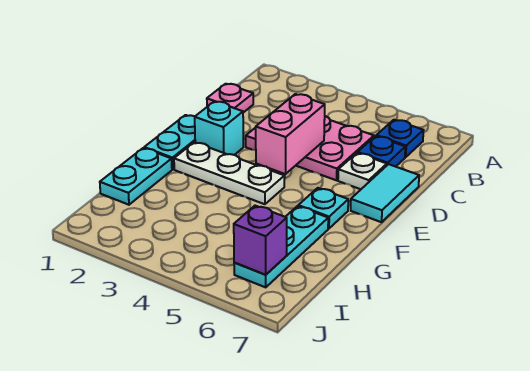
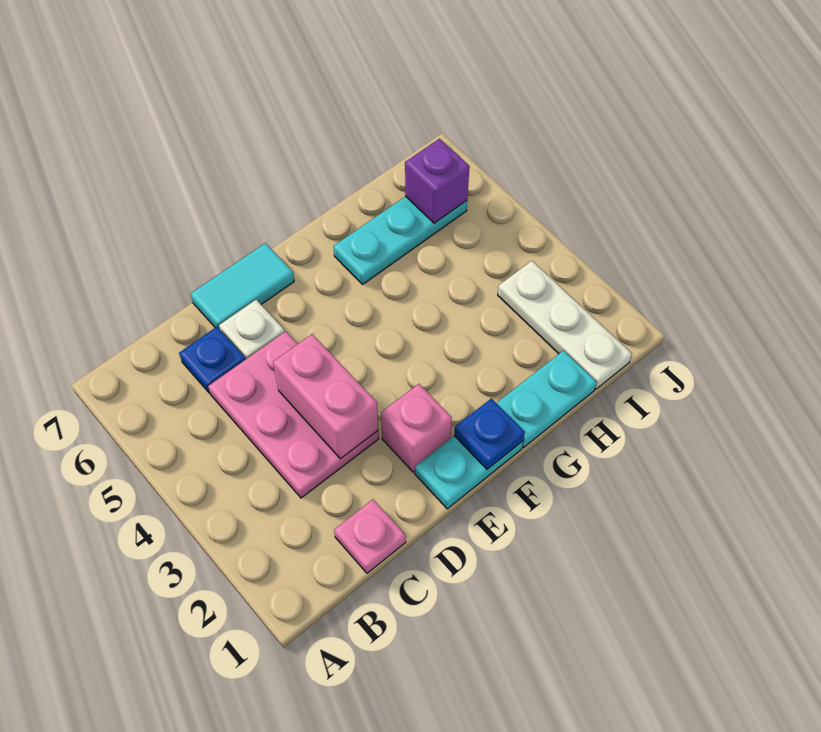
blue plate B6 level 1 -> blue plate F1 level 2
pink brick D4:E4 level 2 -> pink brick D3:D4 level 2
cyan brick E2 level 1 -> pink brick E2 level 1
white plate F2:F4 level 1 -> white plate I1:I3 level 1
cyan plate F6 level 1 -> none

